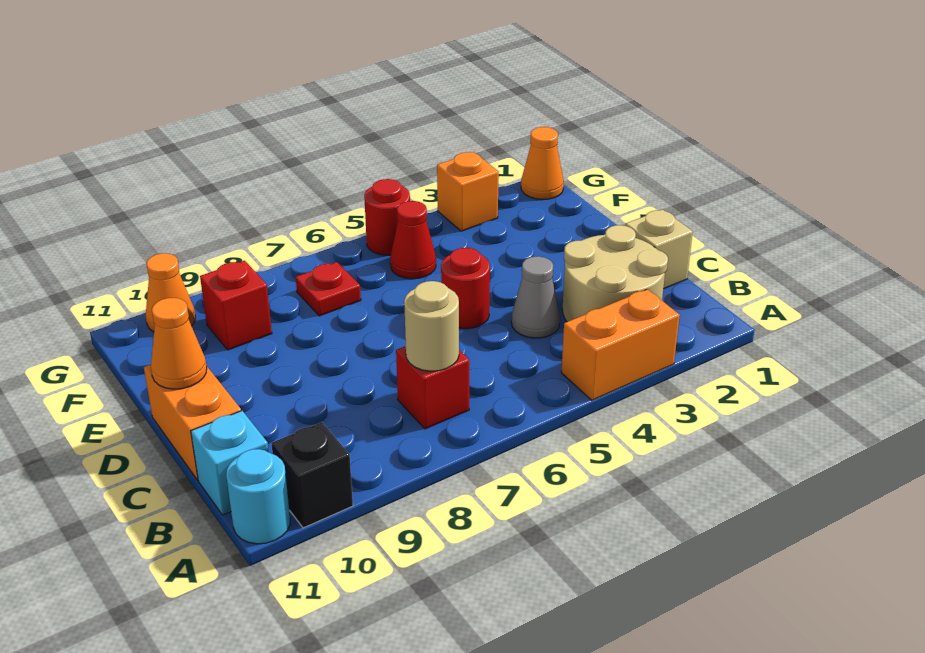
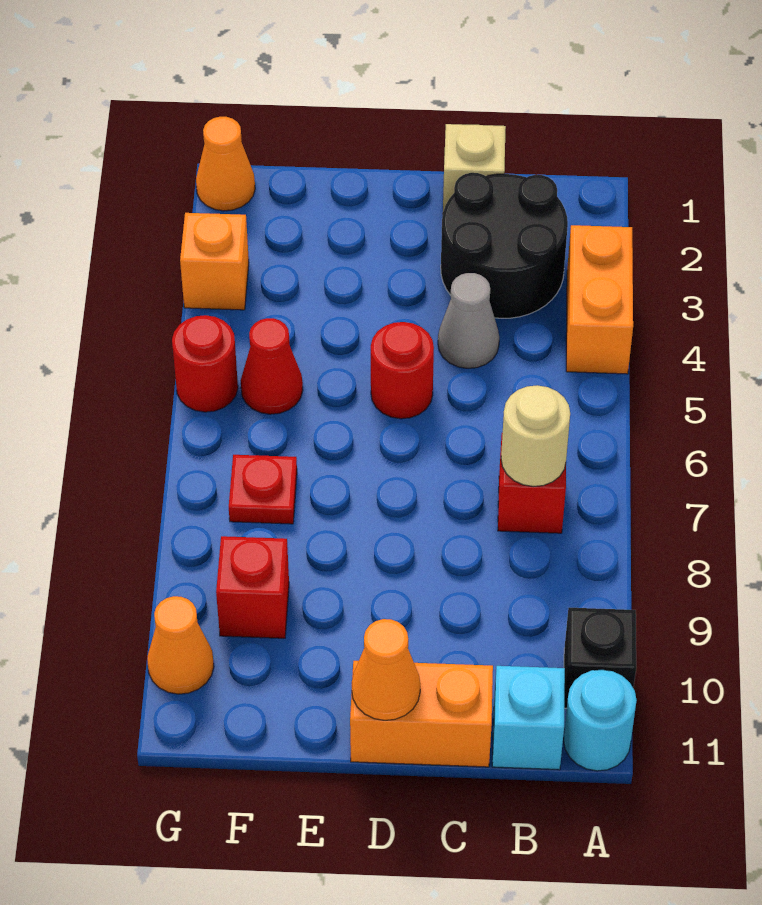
tan round brick B2:C3 level 1 -> black round brick B2:C3 level 1

